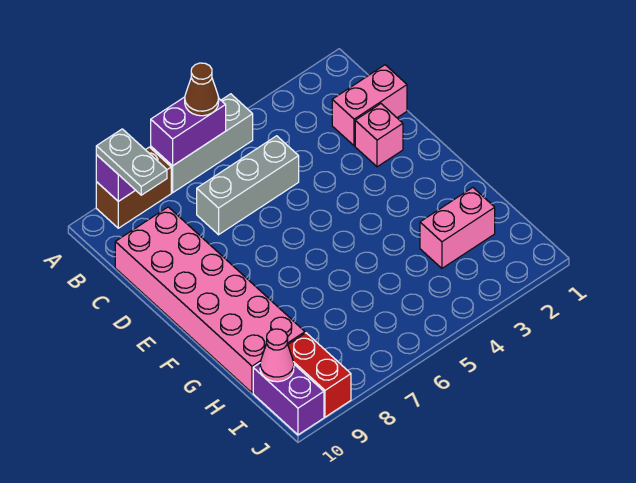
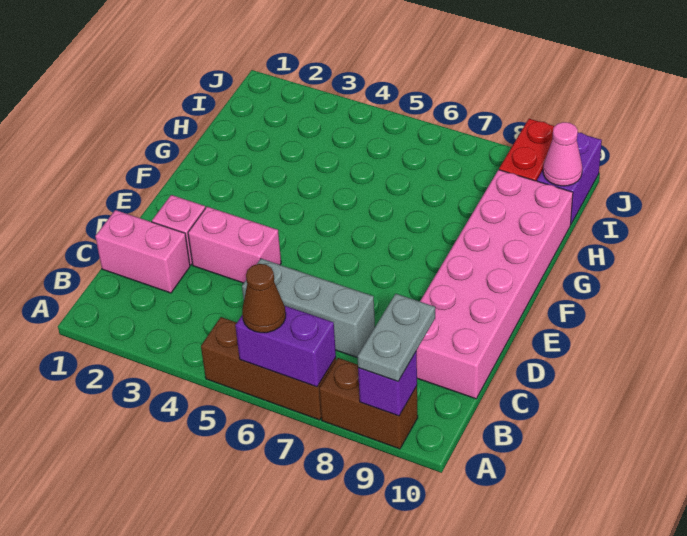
grey brick A5:A7 level 1 -> brown brick A5:A7 level 1
pink brick H2:H3 level 1 -> pink brick D3:D4 level 1

